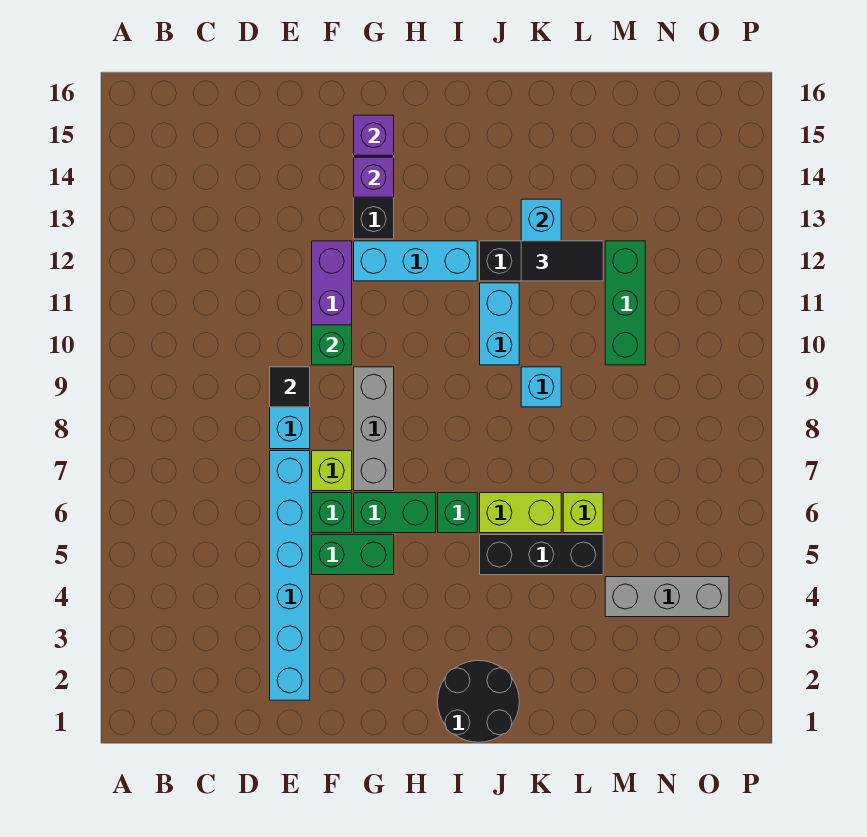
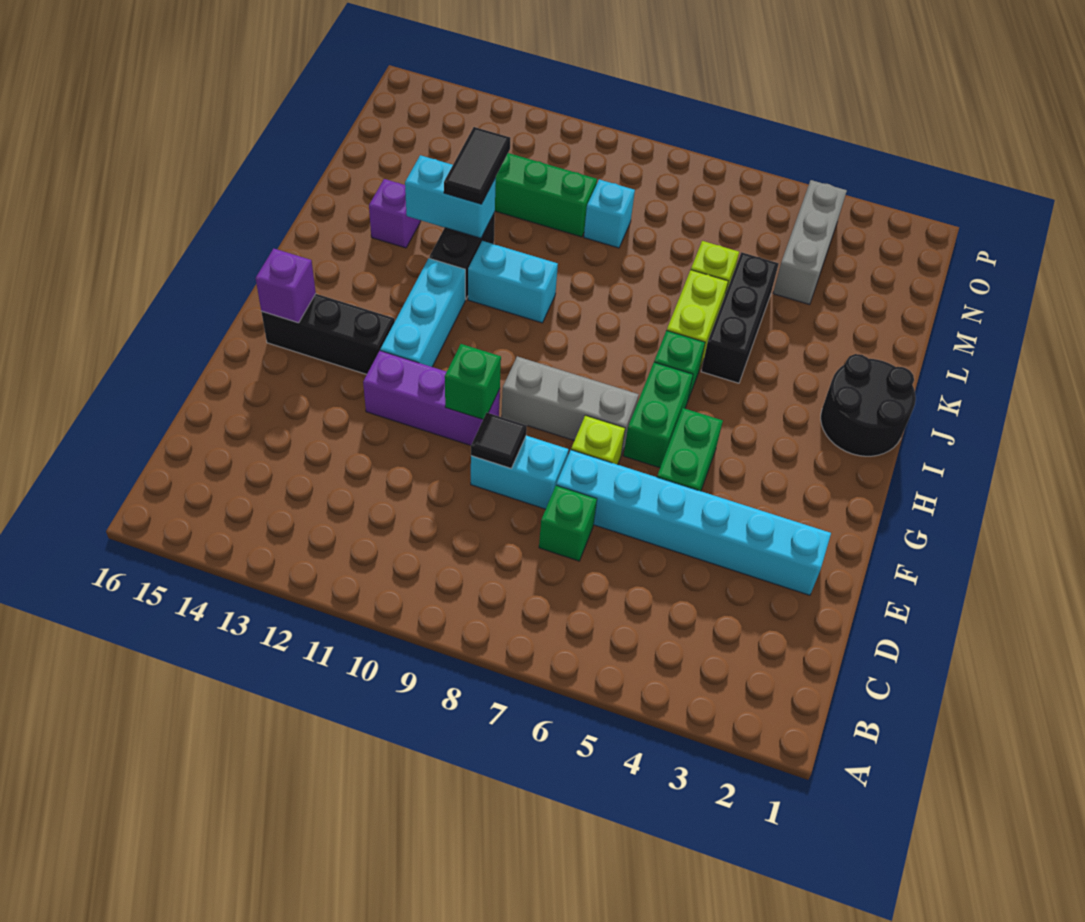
green brick F6 level 1 -> green brick D7 level 1
purple brick G14 level 2 -> purple brick K14 level 1
cyan brick K9 level 1 -> cyan brick M9 level 1

